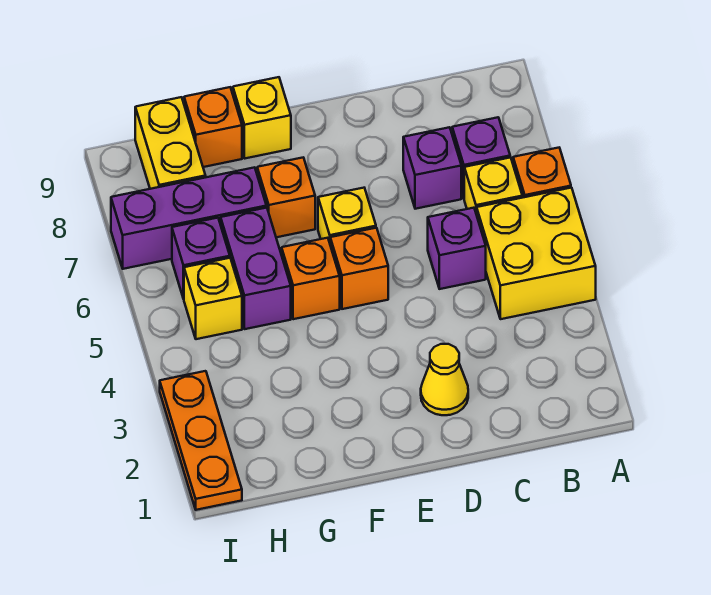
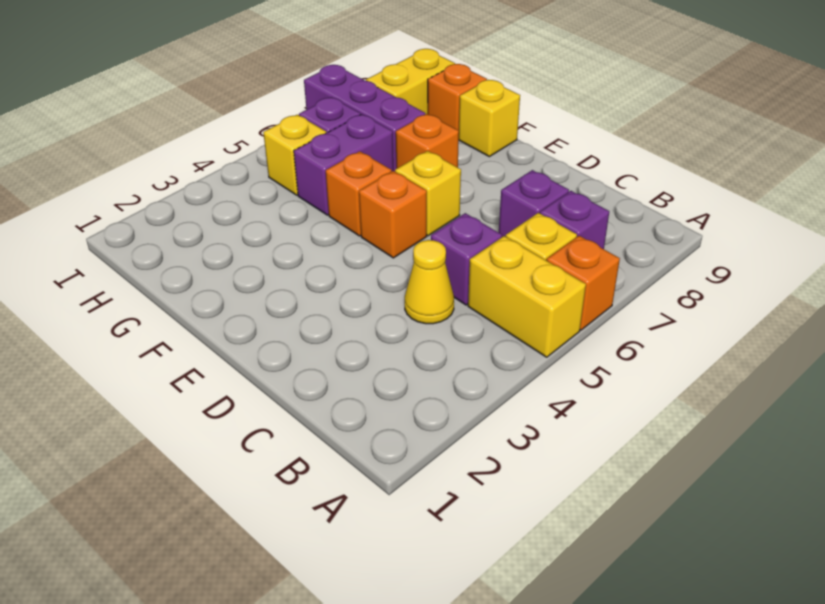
yellow brick A4:B5 level 1 -> yellow brick A5:B5 level 1
yellow cone D2 level 1 -> yellow cone C4 level 1
orange plate I1:I3 level 1 -> none

